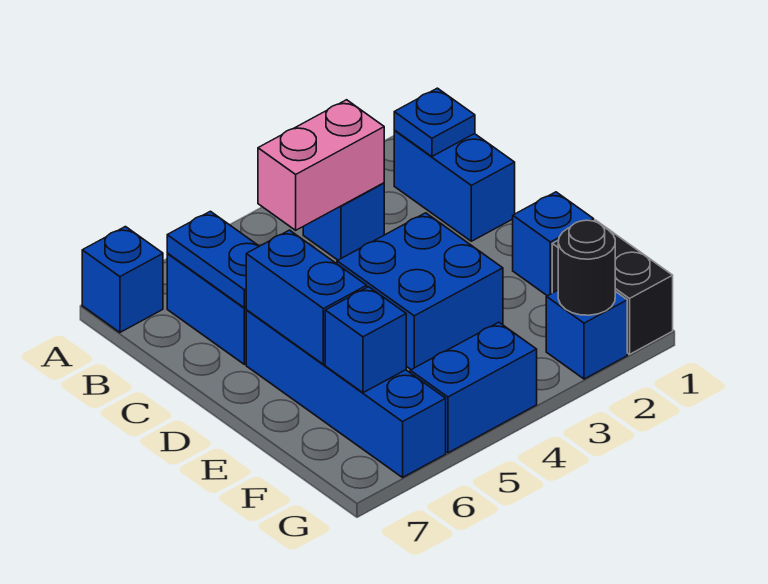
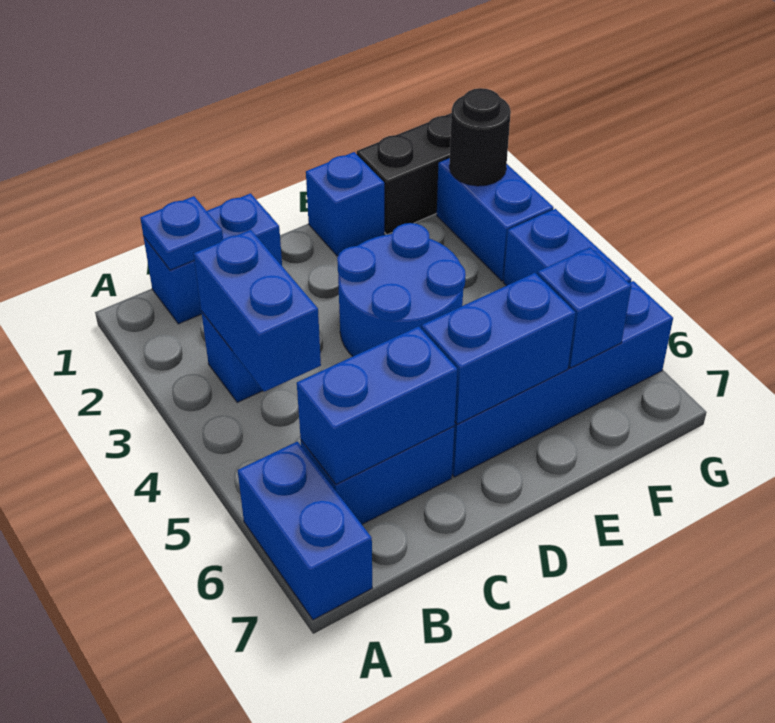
blue brick A7 level 1 -> blue brick A6:A7 level 1
pink brick B3:B4 level 2 -> blue brick B3:B4 level 2
blue plate B6:C6 level 2 -> blue brick B6:C6 level 2
blue brick D3:E4 level 1 -> blue round brick D3:E4 level 1
blue brick G2 level 1 -> blue brick G2:G3 level 1

